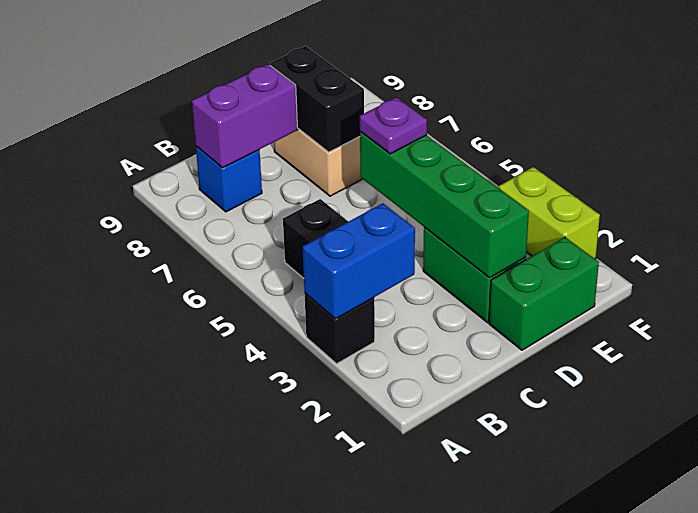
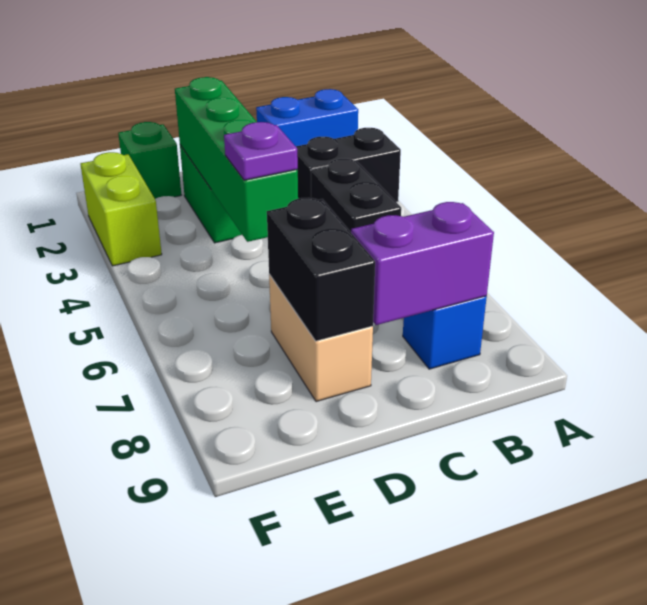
black brick A3 level 1 -> black brick A3:B3 level 1
blue brick A3:B3 level 2 -> blue brick A1:B1 level 1
green brick D1:E1 level 1 -> green brick E1 level 1

